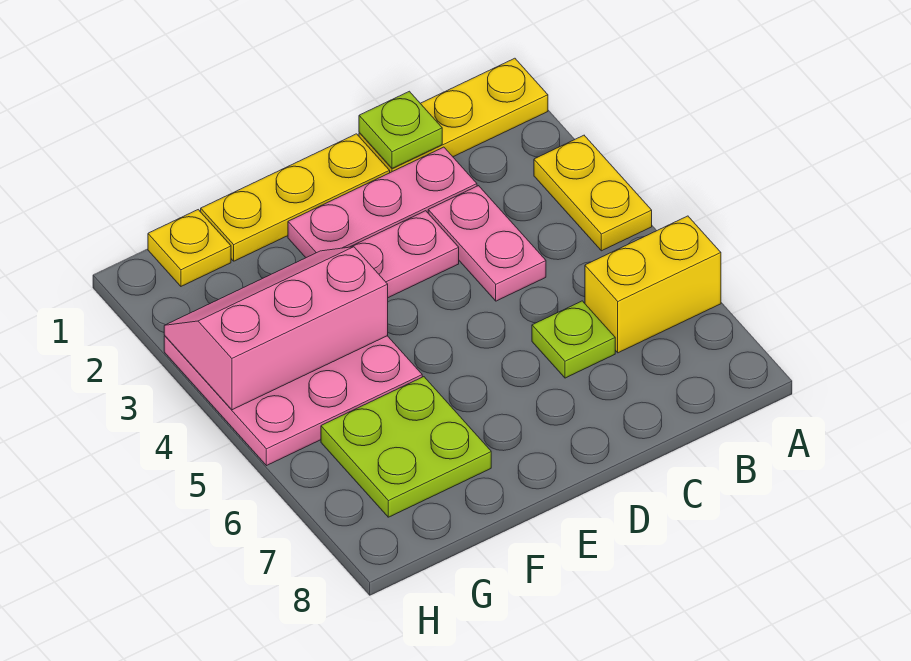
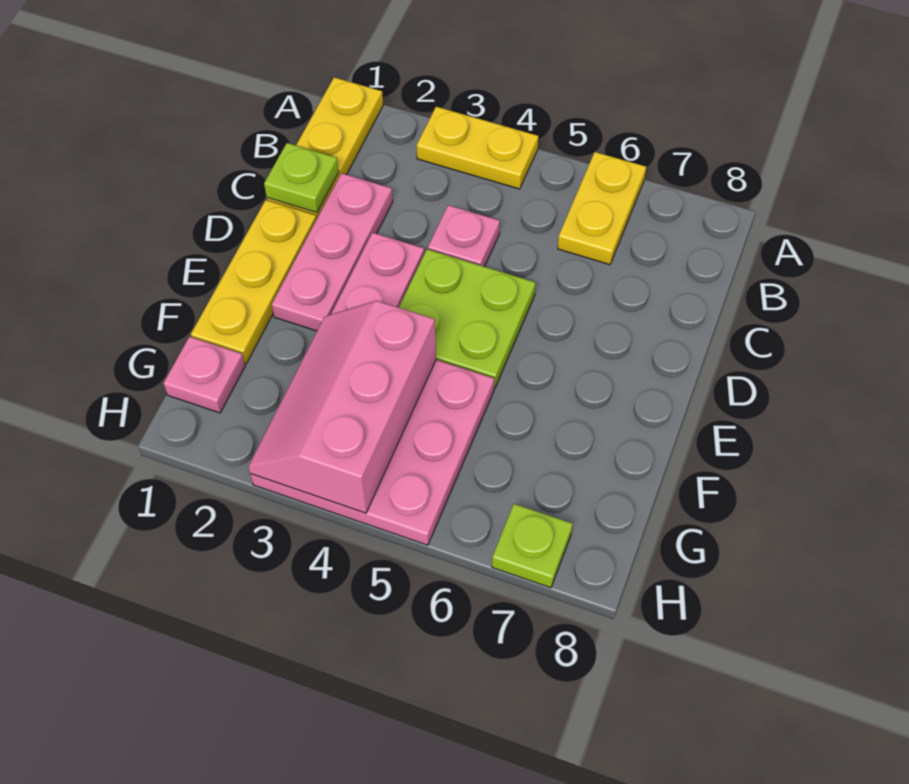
yellow brick A6:B6 level 1 -> yellow plate A6:B6 level 1
pink plate C3:C4 level 1 -> pink plate C4 level 1
lime plate C6 level 1 -> lime plate H7 level 1
lime plate F6:G7 level 1 -> lime plate D4:E5 level 1
yellow plate G1 level 1 -> pink plate G1 level 1

